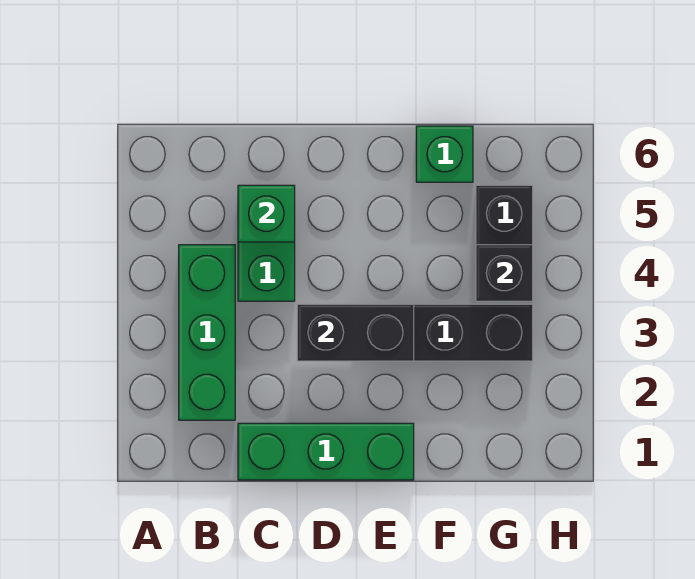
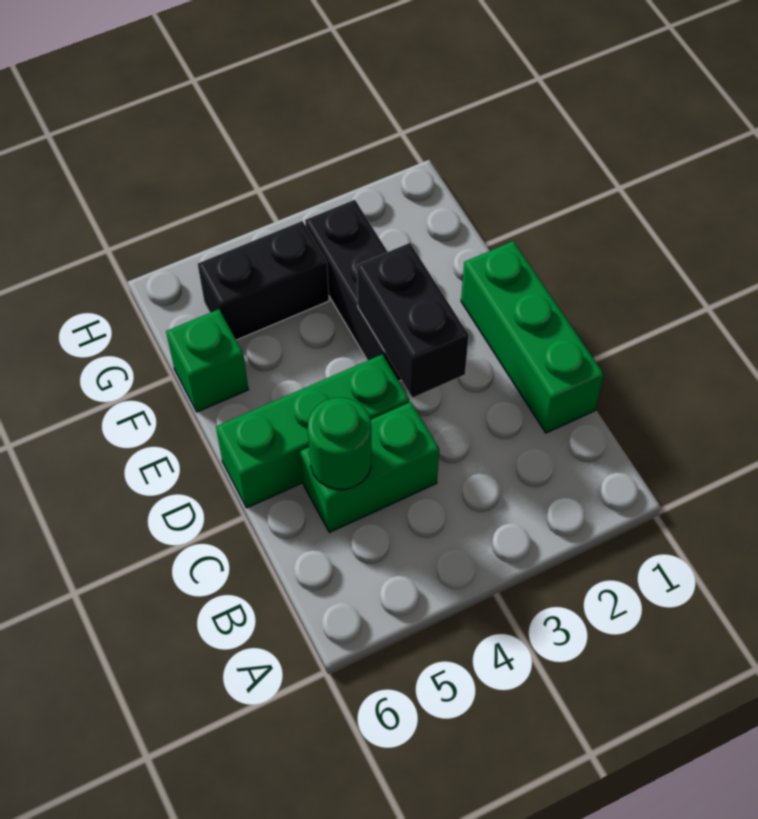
green brick B2:B4 level 1 -> green brick D4:D6 level 1
green brick C5 level 2 -> green round brick C5 level 2
black brick G4 level 2 -> none

